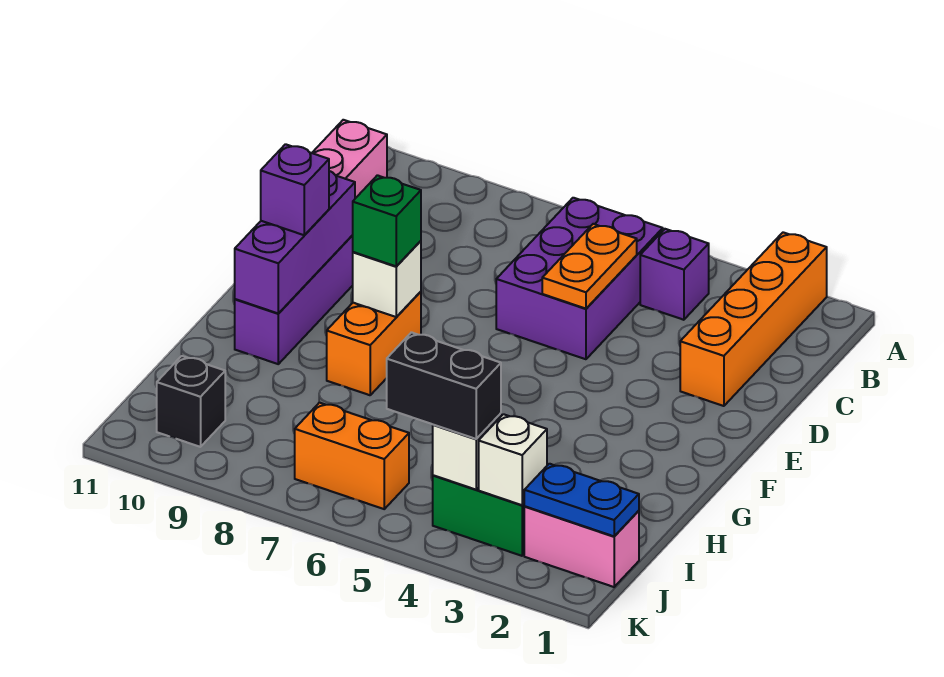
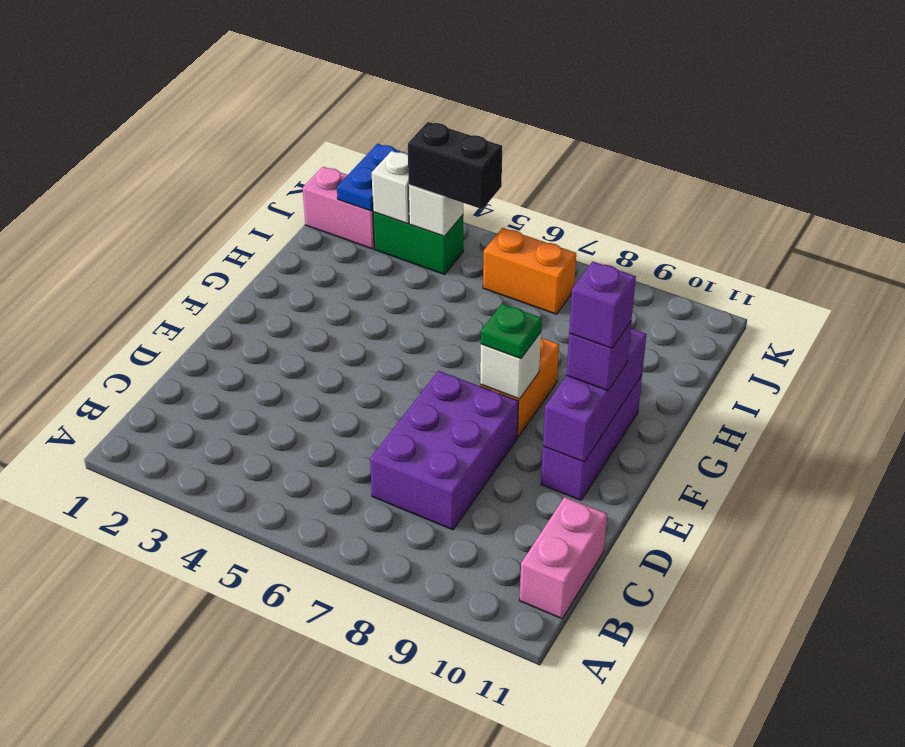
orange brick A2:D2 level 1 -> none
purple brick B4 level 1 -> purple brick F10 level 4
purple brick B5:D6 level 1 -> purple brick C7:E8 level 1
orange plate C5:D5 level 2 -> none
green brick F8 level 3 -> green plate F8 level 3
blue plate J1:J2 level 2 -> blue plate J2:K2 level 2
black brick J10 level 1 -> none

